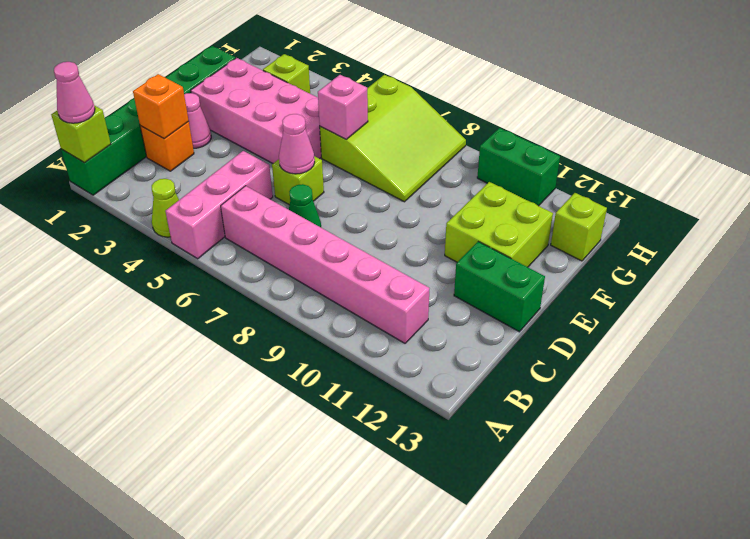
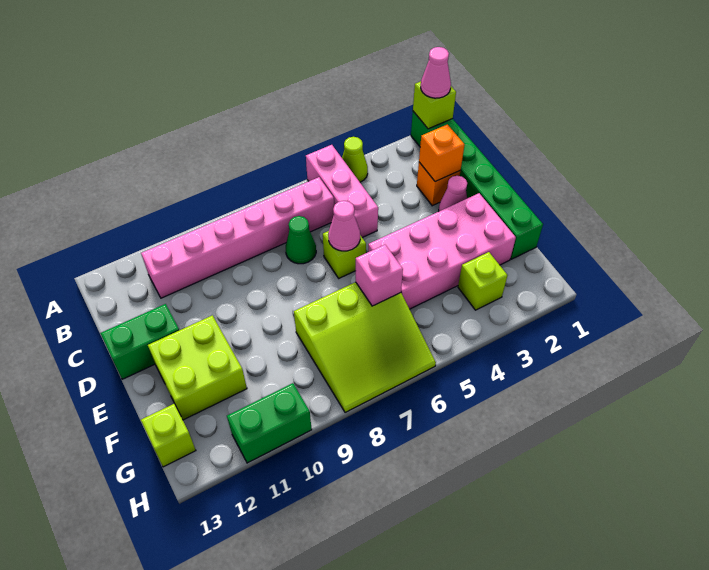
lime slope F6:H8 level 1 top 6 -> lime slope F6:H8 level 1 top F

